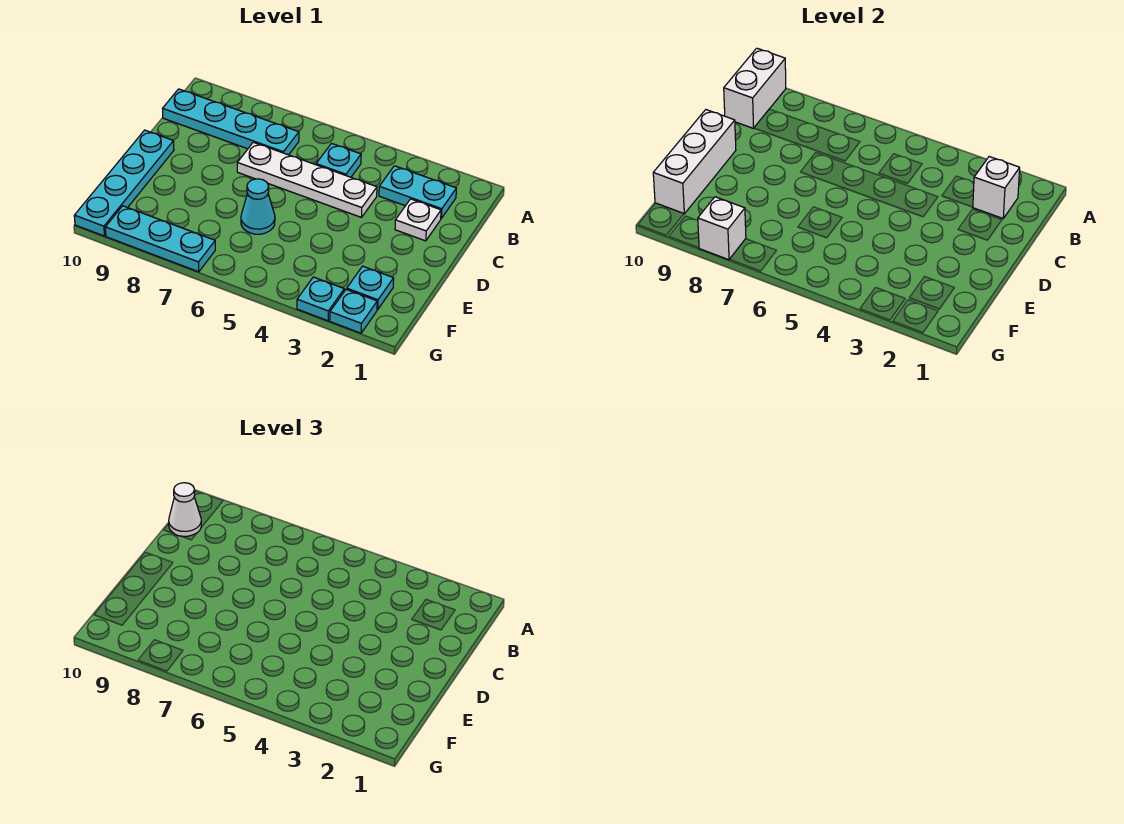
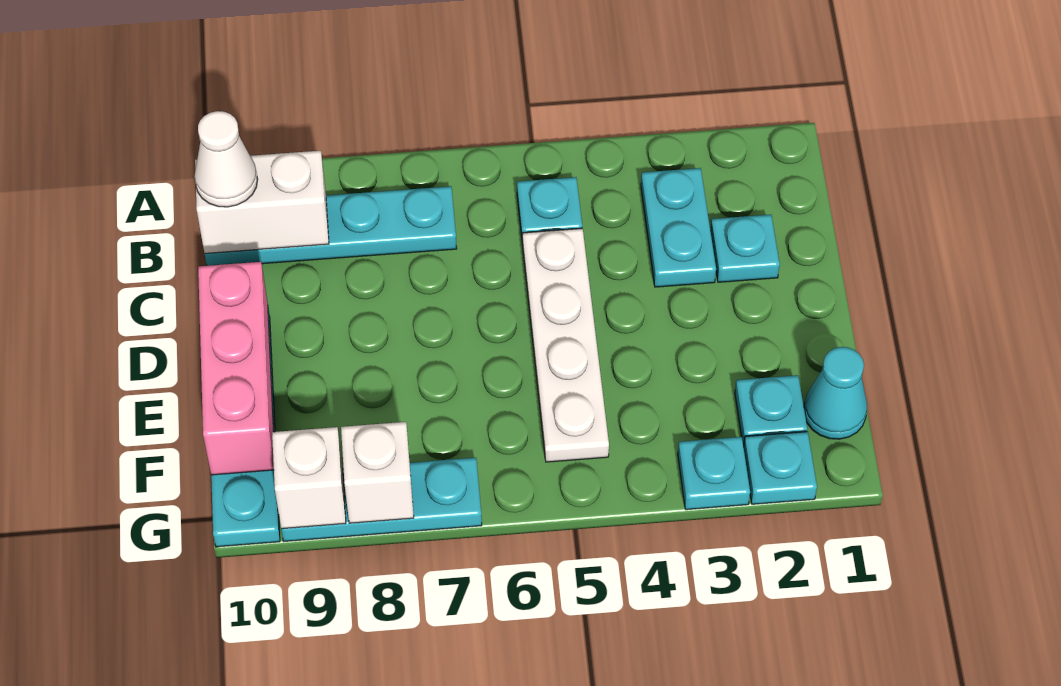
white brick A10:B10 level 2 -> white brick B9:B10 level 2
cyan plate B2:B3 level 1 -> cyan plate B3:C3 level 1
white brick B2 level 2 -> white brick G9 level 2
white plate C2 level 1 -> cyan plate C2 level 1
white plate C4:C7 level 1 -> white plate C5:F5 level 1
white brick D10:F10 level 2 -> pink brick D10:F10 level 2
cyan cone E6 level 1 -> cyan cone F1 level 1

